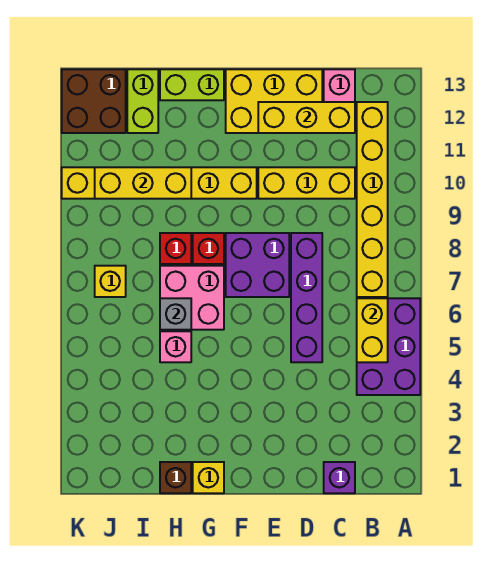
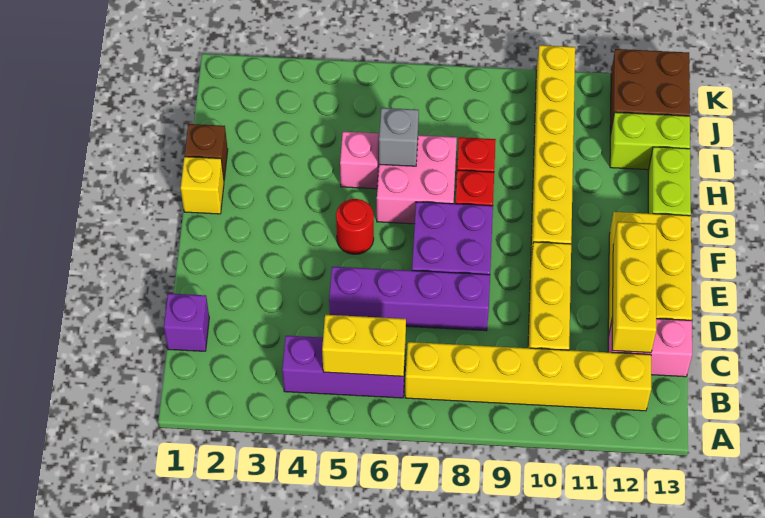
purple brick A4:B6 level 1 -> purple brick B4:B6 level 1
none -> red round brick F5 level 1
yellow brick H10:J10 level 2 -> none
yellow brick J7 level 1 -> none

